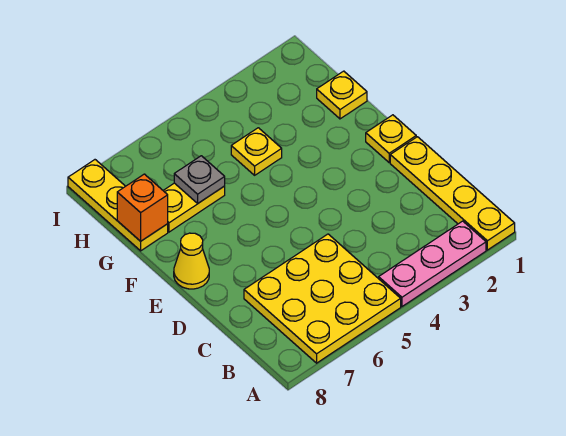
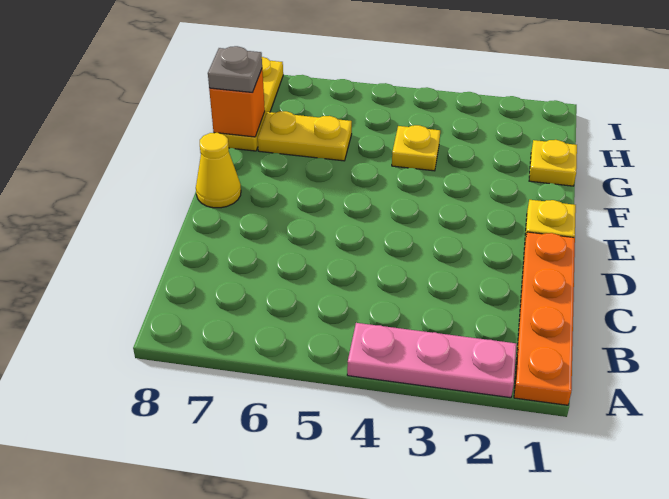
yellow plate A1:D1 level 1 -> orange plate A1:D1 level 1
yellow plate A5:C7 level 1 -> none
grey plate G6 level 2 -> grey plate G8 level 3

